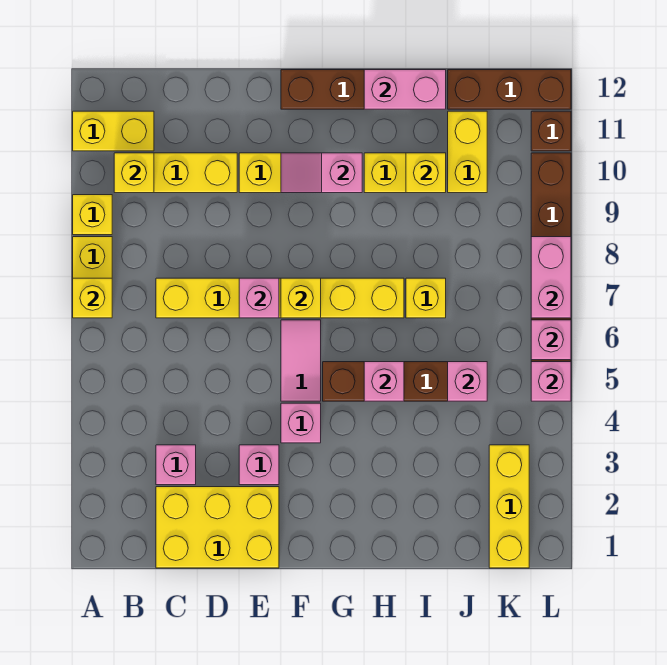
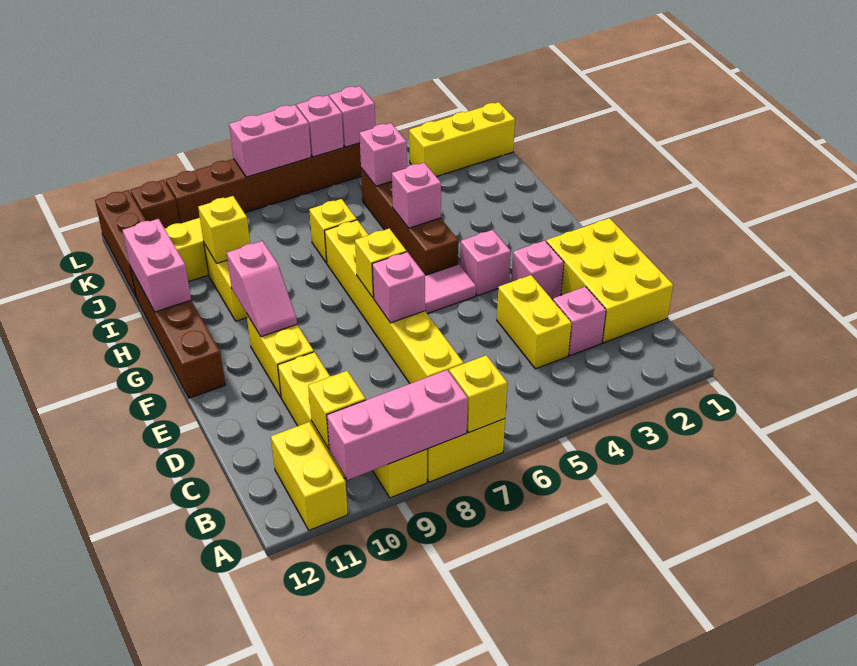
none -> pink brick A8:A10 level 2
none -> yellow brick C4:D4 level 1

